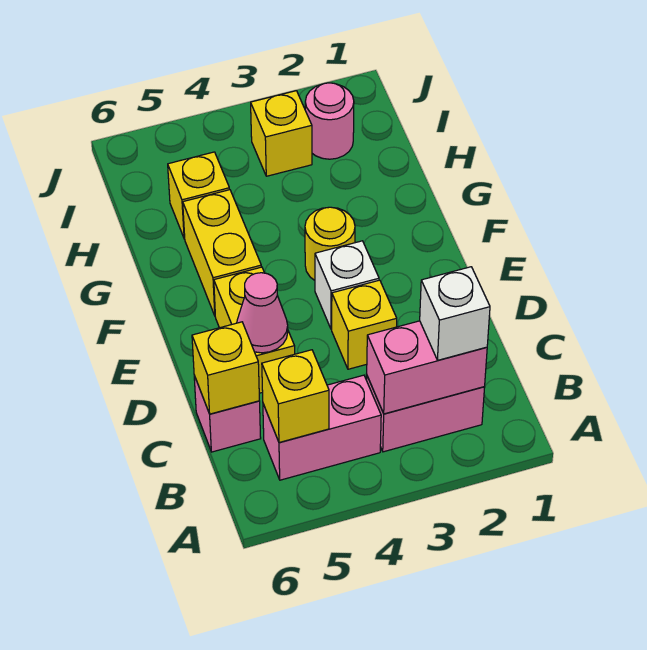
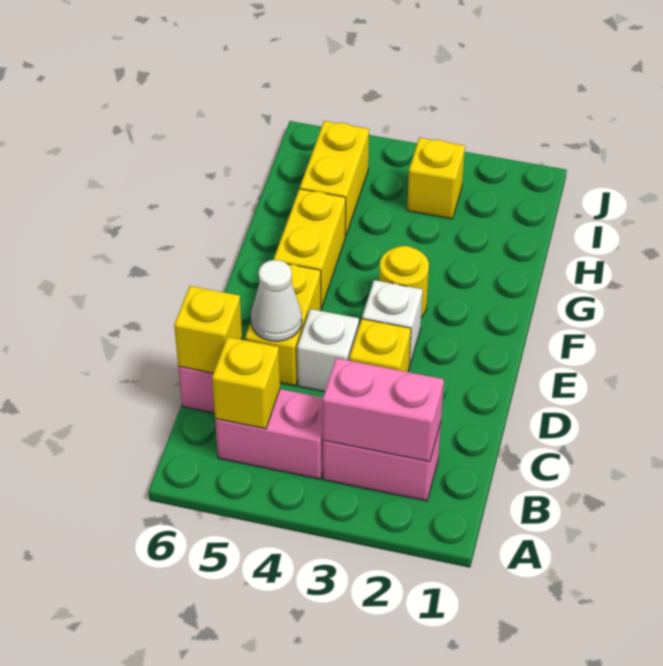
white brick B2 level 3 -> white brick D4 level 1
pink cone D5 level 2 -> white cone D5 level 2
yellow brick H5 level 1 -> yellow brick H5:I5 level 1
pink round brick I2 level 1 -> none

